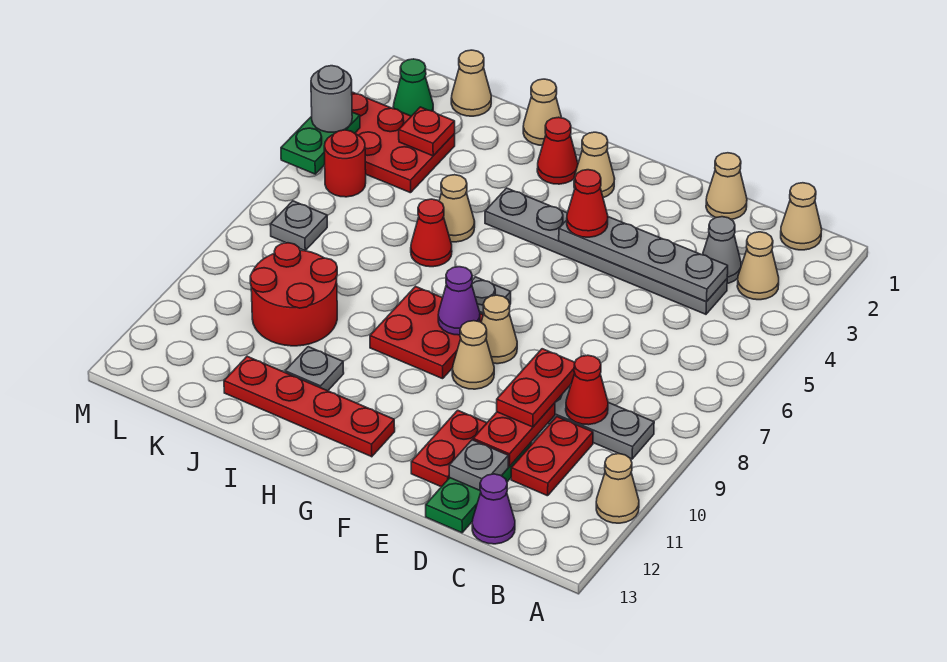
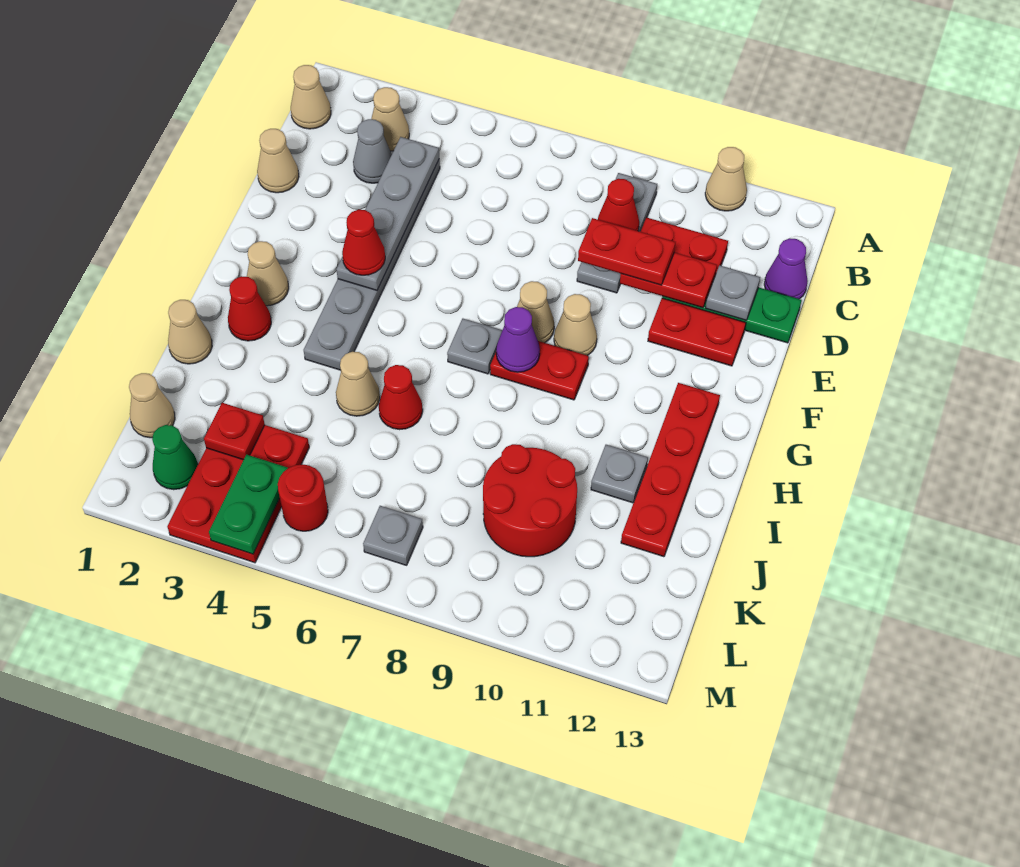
red plate G8:H9 level 1 -> red plate G8:G9 level 1
green plate M4:M5 level 2 -> green plate L4:M4 level 2
grey round brick M4 level 3 -> none

